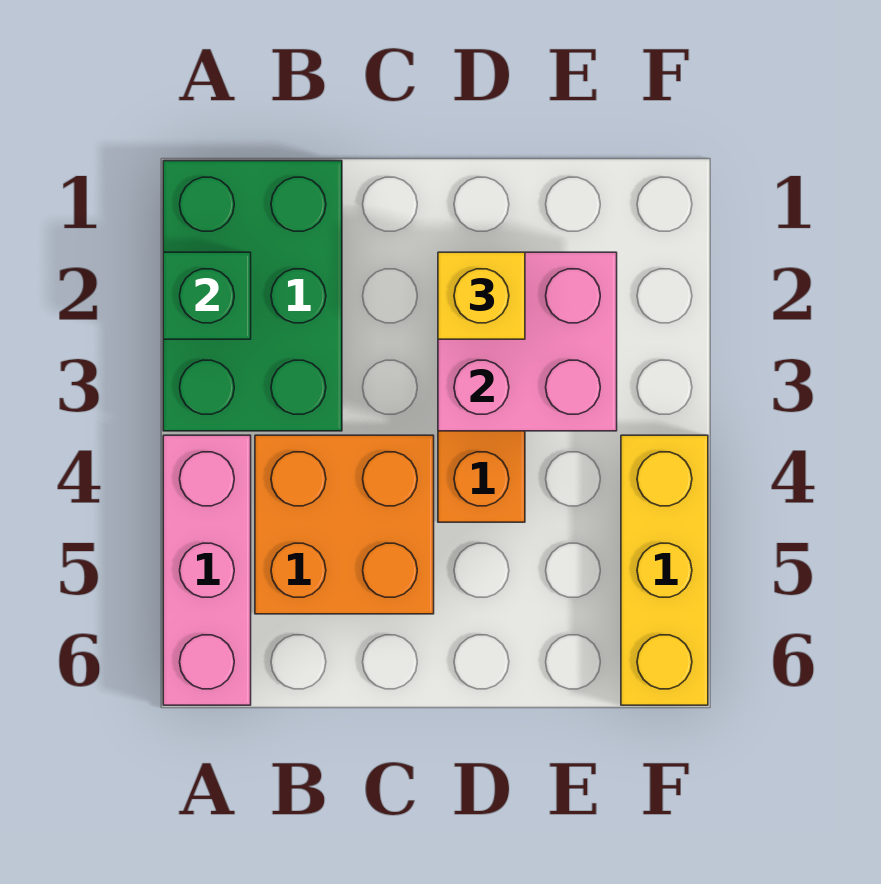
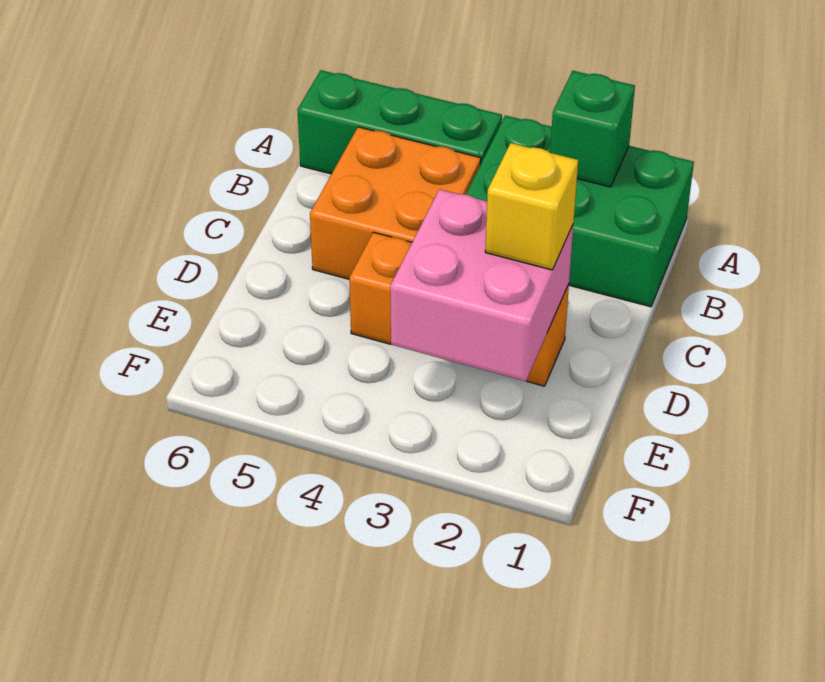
pink brick A4:A6 level 1 -> green brick A4:A6 level 1
yellow brick F4:F6 level 1 -> none

